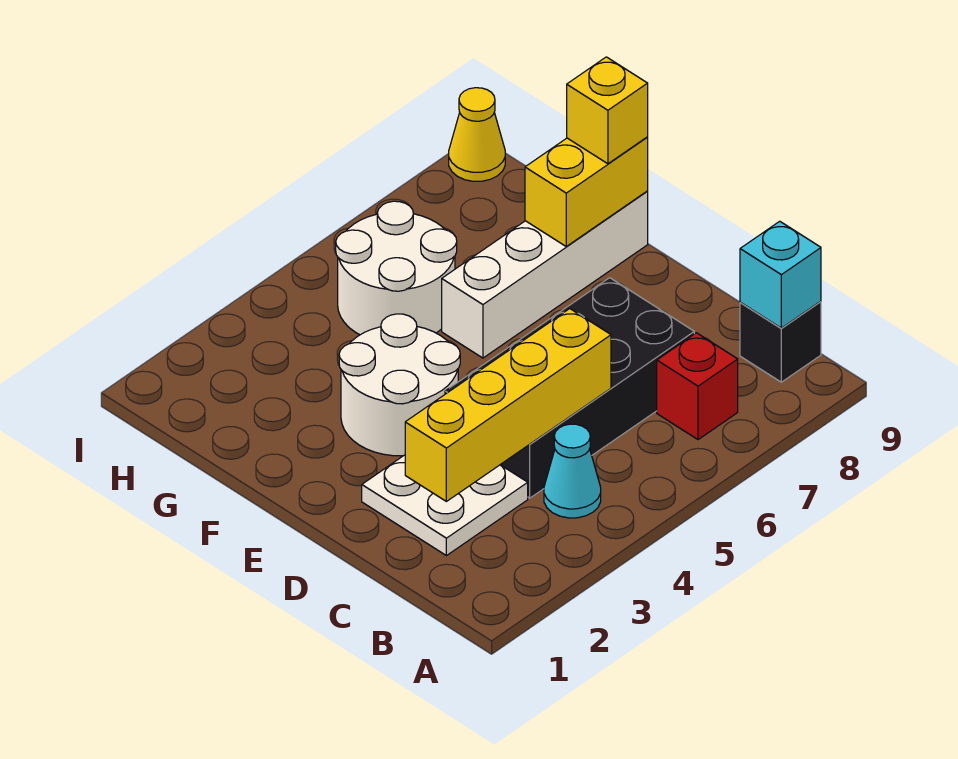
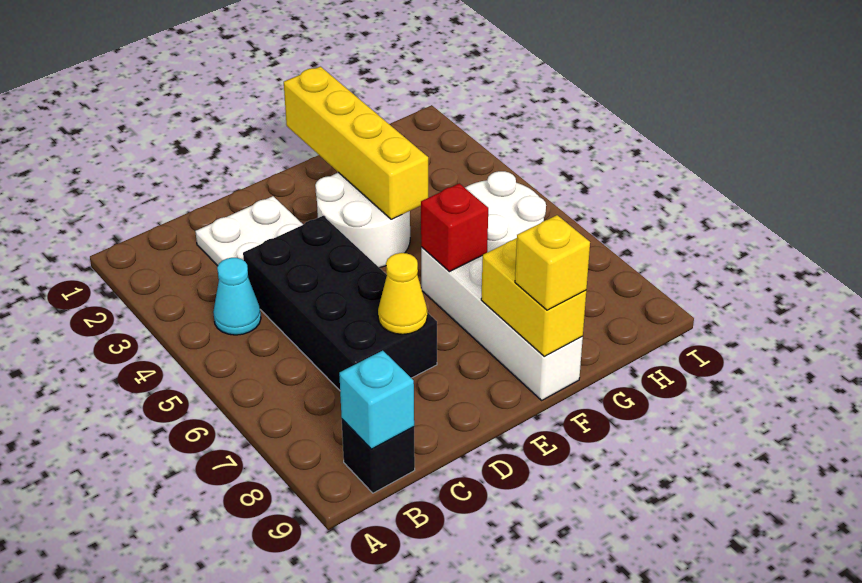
red brick B7 level 1 -> red brick F6 level 2
yellow brick C2:C5 level 2 -> yellow brick F1:F4 level 2
yellow cone I9 level 1 -> yellow cone D7 level 2

